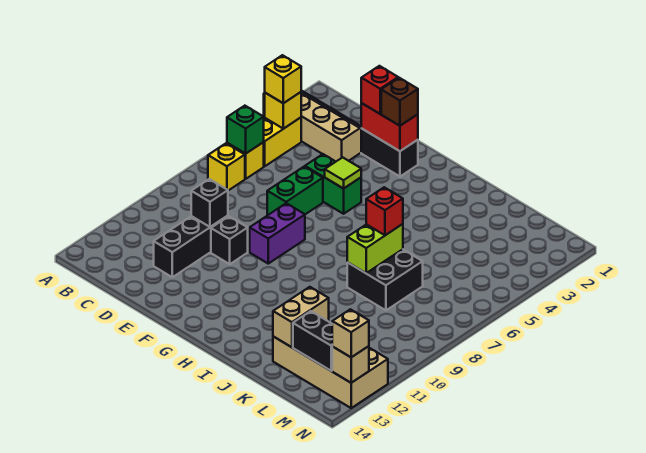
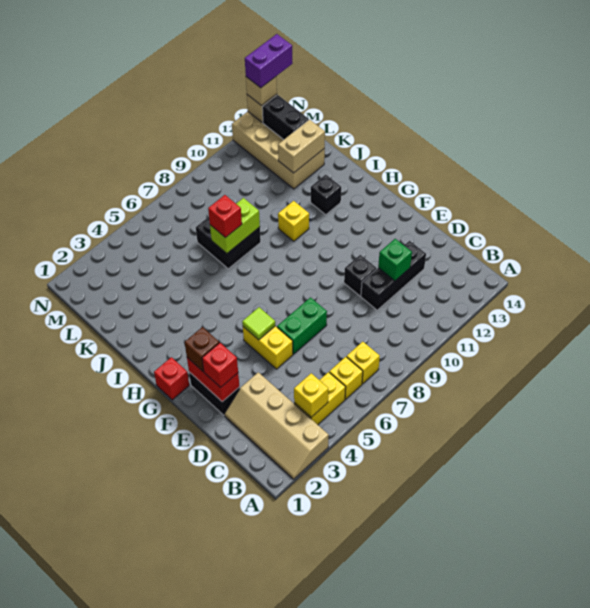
yellow brick B4 level 3 -> yellow brick I10 level 1
green brick B6 level 2 -> green brick D11 level 2
black brick D10 level 2 -> black brick I12 level 1
green brick E5:F5 level 1 -> yellow brick E5:F5 level 1
purple brick F8:F9 level 1 -> purple brick N13:N14 level 4
none -> red brick G1 level 1

